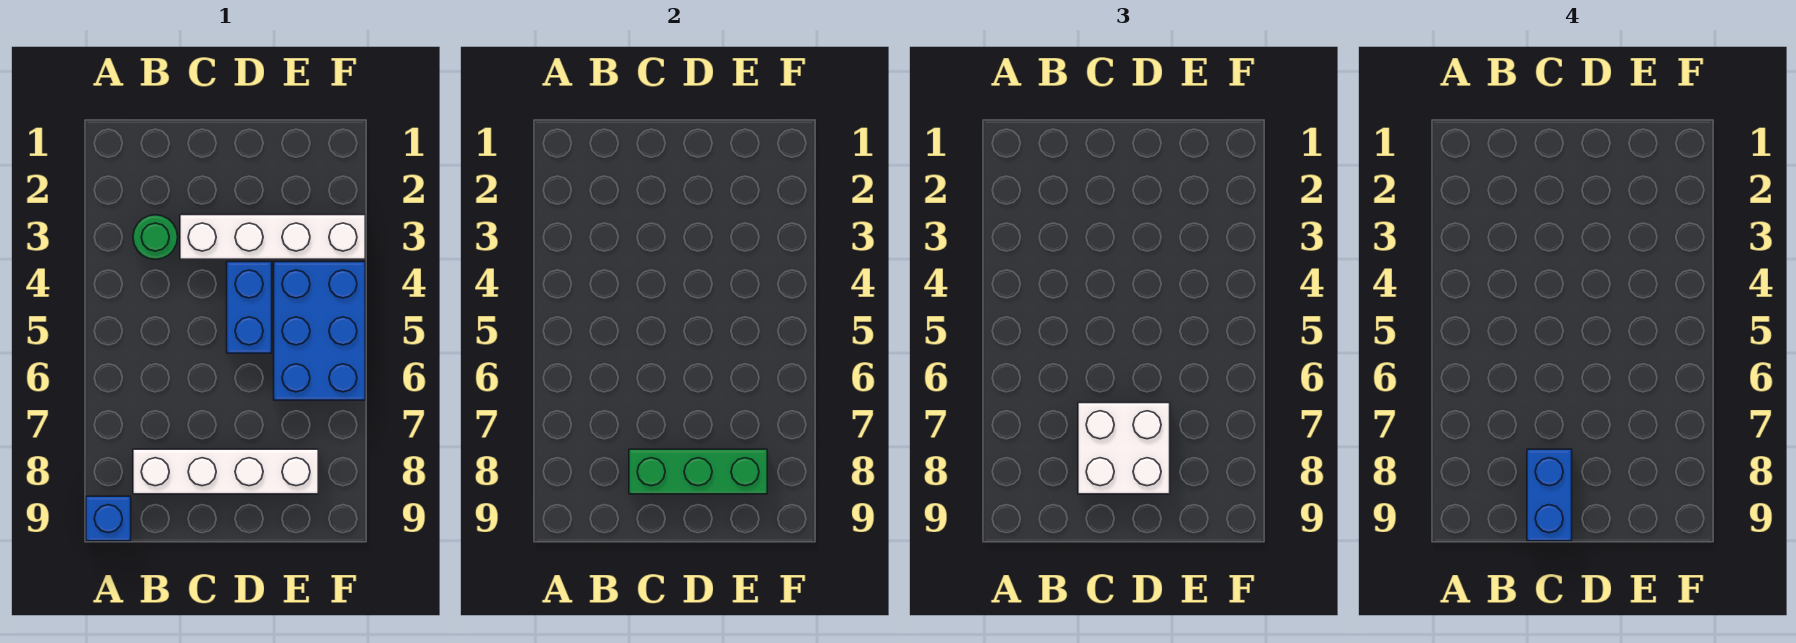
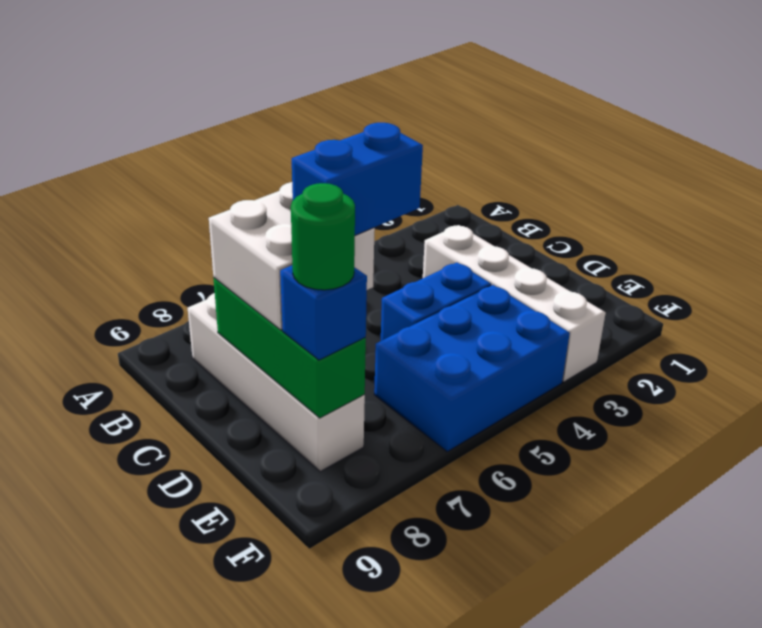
blue brick A9 level 1 -> blue brick E8 level 3
green round brick B3 level 1 -> green round brick E8 level 4
blue brick C8:C9 level 4 -> blue brick D6:D7 level 4

